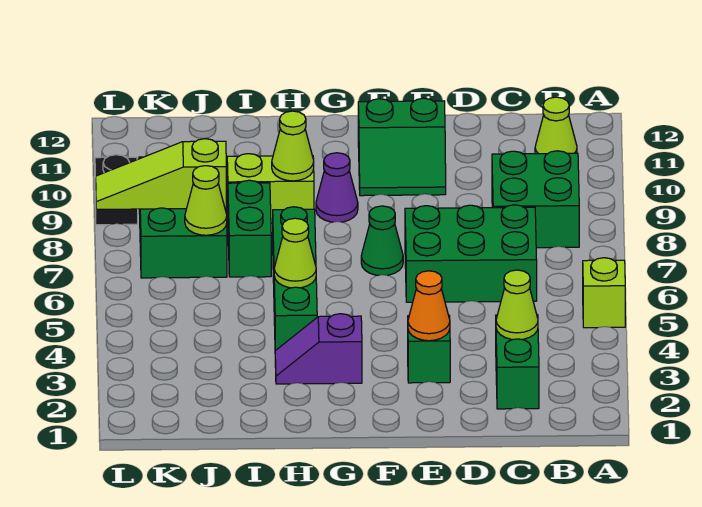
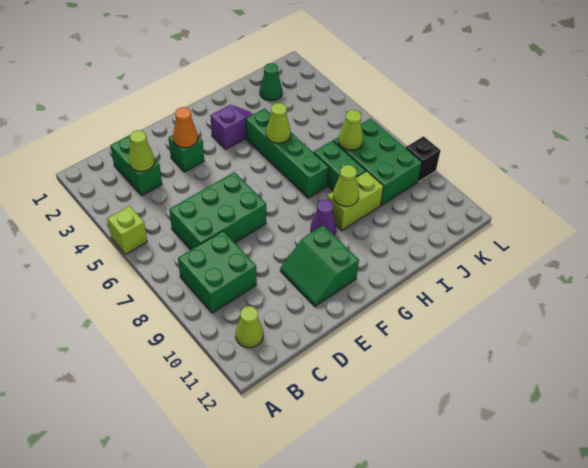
green slope E10:F11 level 1 top 11 -> green slope E10:F11 level 1 top F
green cone F7 level 1 -> green cone J2 level 1
lime slope J8:L8 level 2 top J -> none

